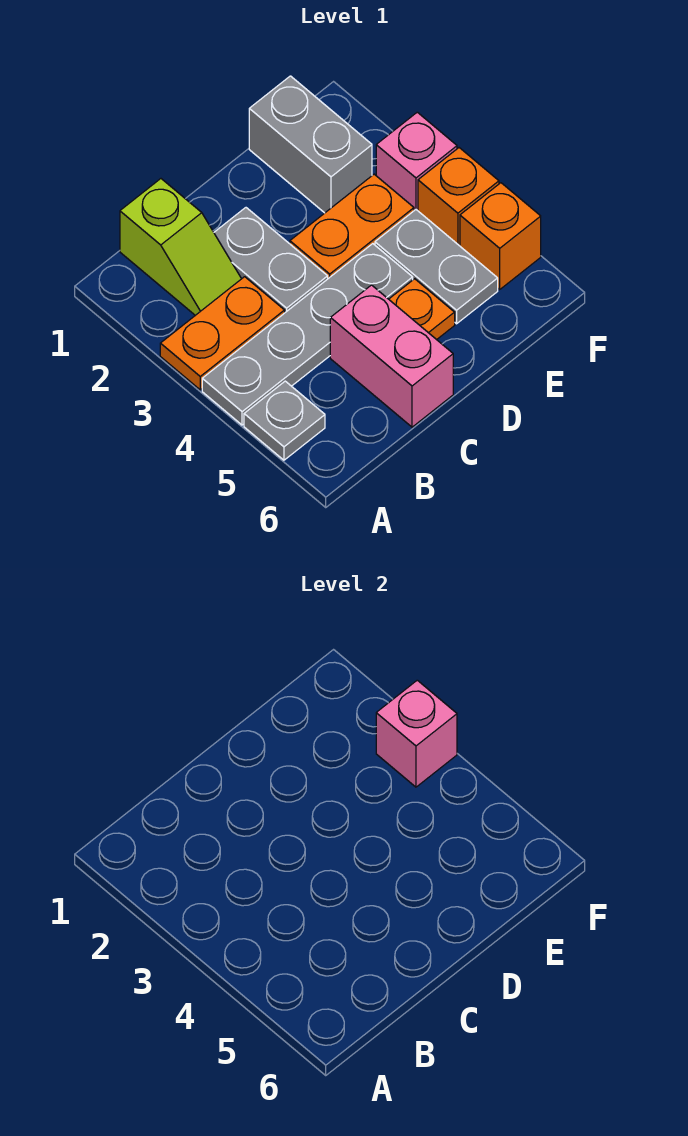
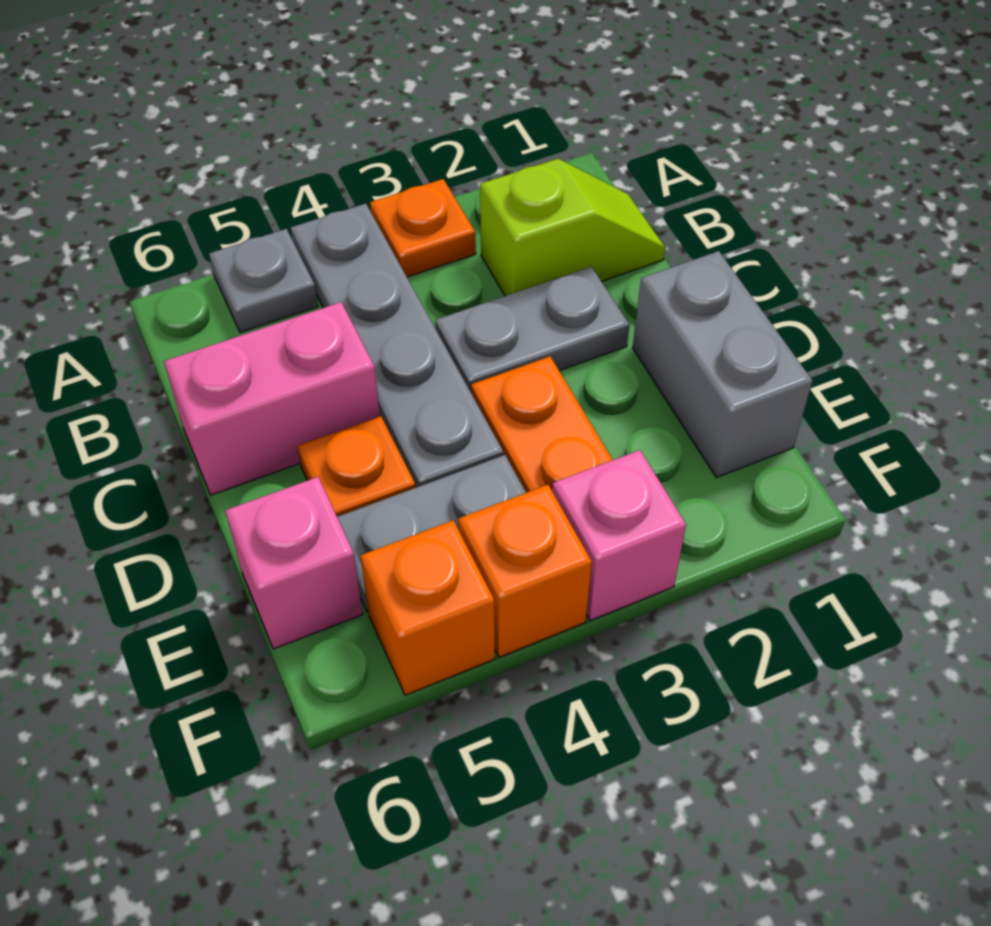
orange plate A3:B3 level 1 -> orange plate A3 level 1
lime slope B1:B2 level 1 top 1 -> lime slope B1:B2 level 1 top 2
grey brick E1:E2 level 1 -> grey brick D1:E1 level 1
pink brick F3 level 2 -> pink brick E6 level 1

